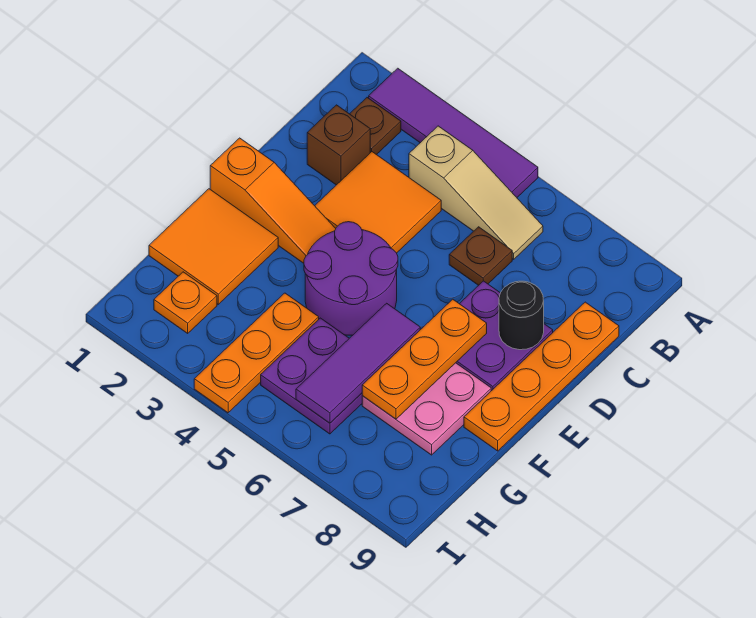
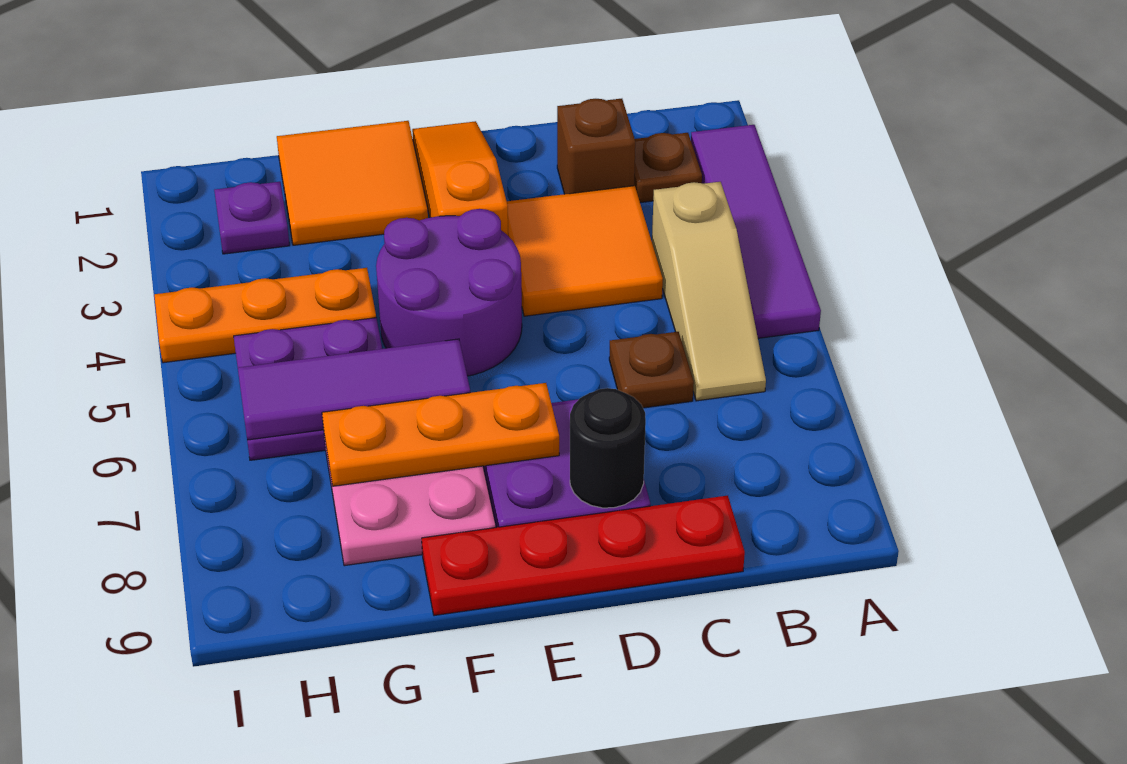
orange plate C9:F9 level 1 -> red plate C9:F9 level 1
orange slope E1:E3 level 1 top 1 -> orange slope E1:E3 level 1 top 3
orange plate H2 level 1 -> purple plate H2 level 1

